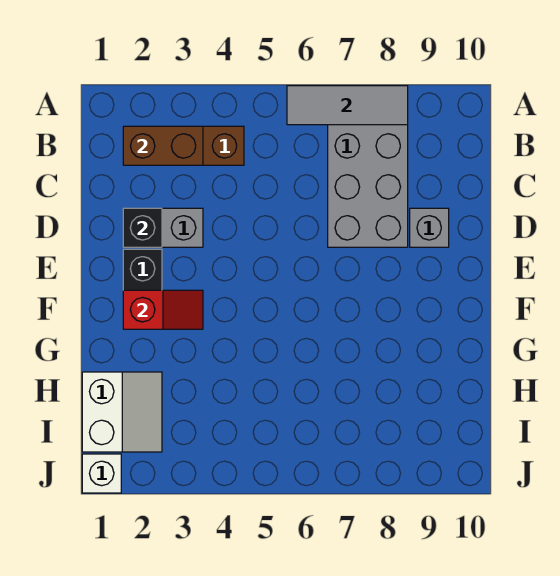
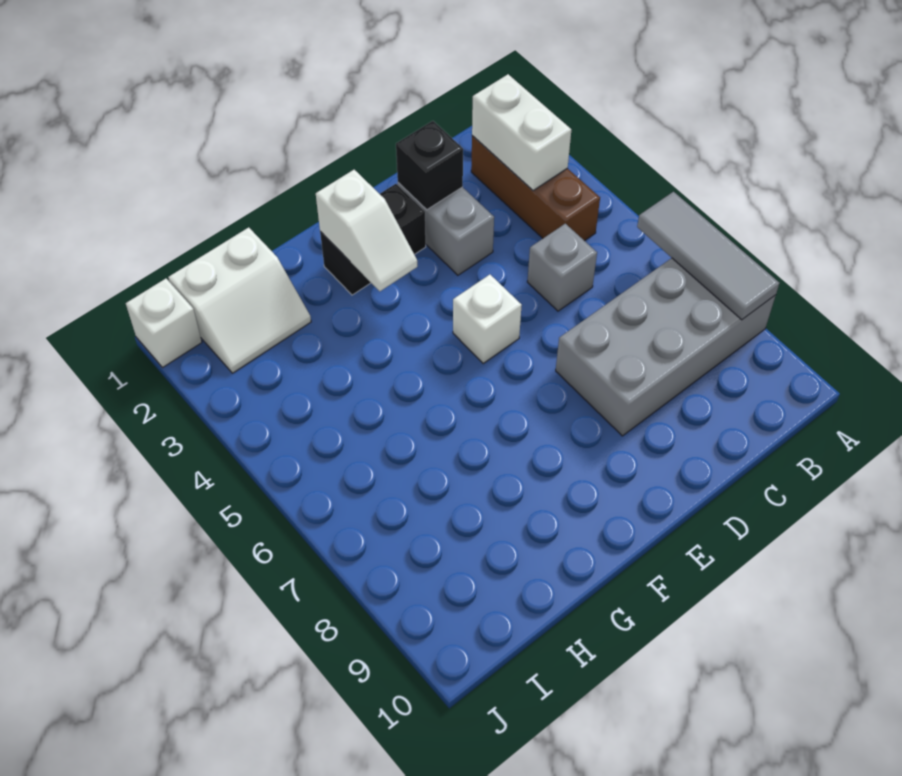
brown brick B2:B3 level 2 -> white brick B2:B3 level 2
grey brick D9 level 1 -> grey brick C5 level 1
none -> white brick E5 level 1
red slope F2:F3 level 2 top 2 -> white slope F2:F3 level 2 top 2

